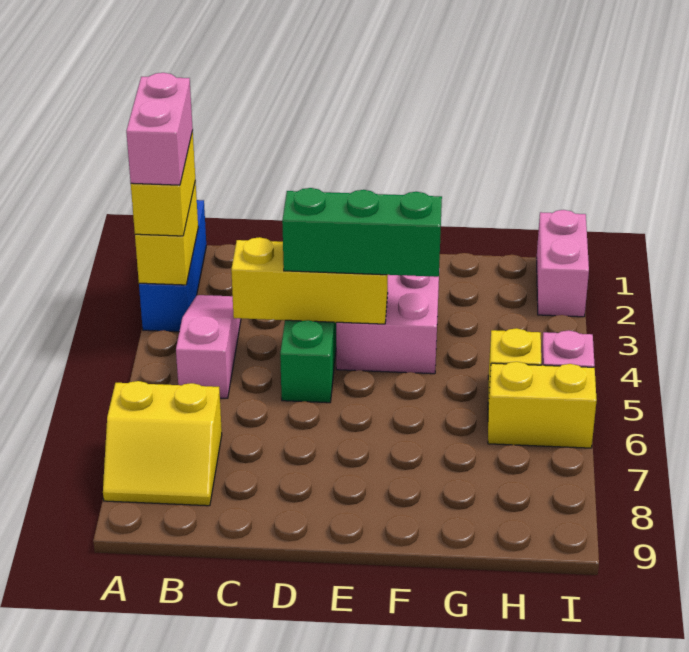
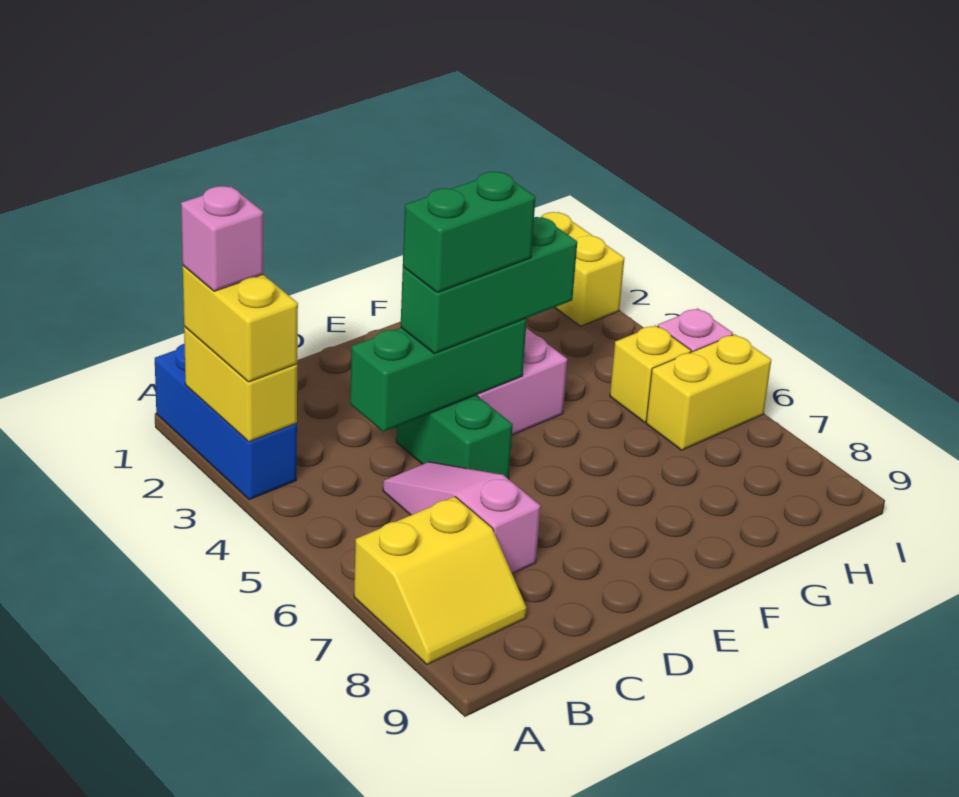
pink brick A2:A3 level 4 -> pink brick A2 level 4
pink slope B3:B5 level 1 top 5 -> pink slope C5:C7 level 1 top 7
yellow brick C4:E4 level 2 -> green brick C4:E4 level 2
none -> green brick D4:E4 level 4
pink brick I1:I2 level 1 -> yellow brick I1:I2 level 1

